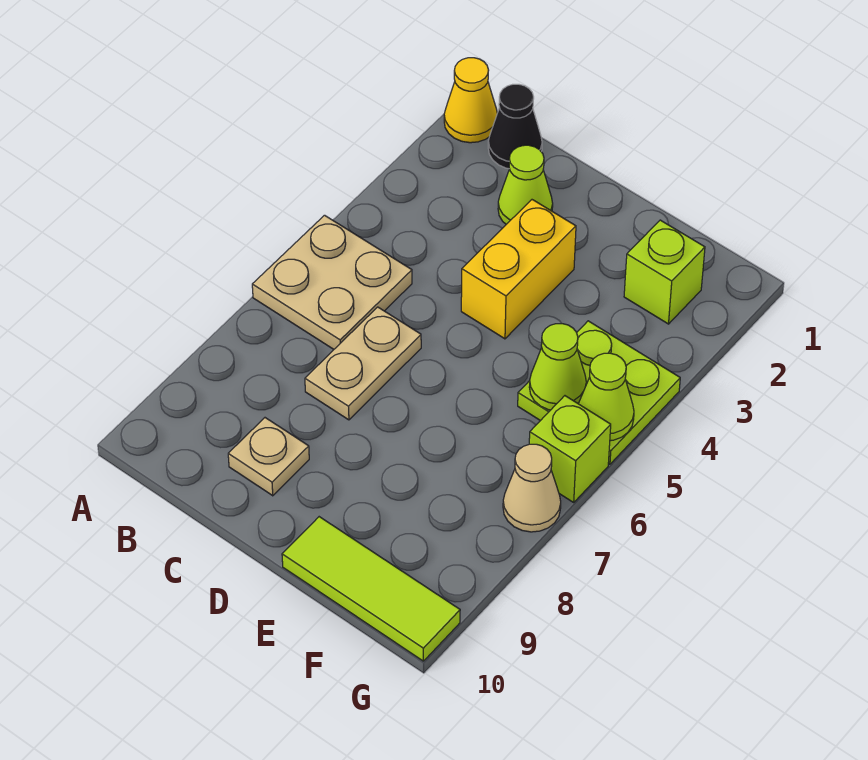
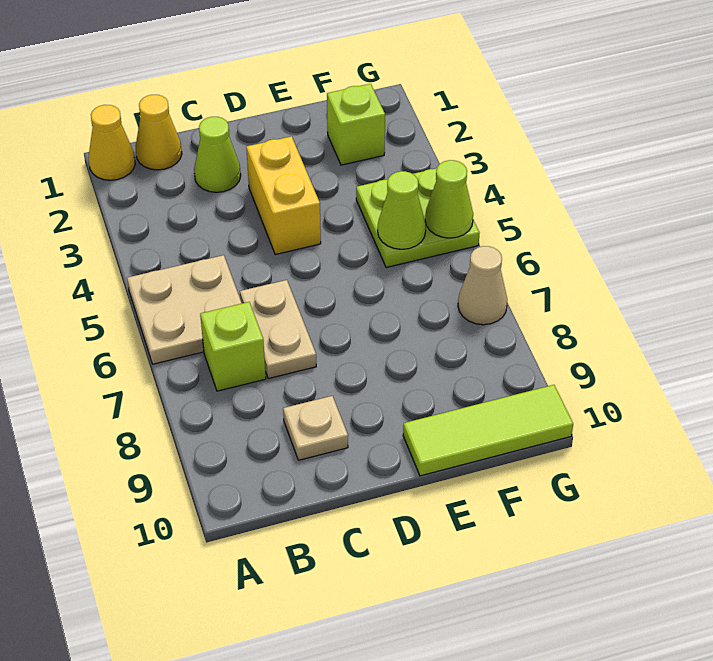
black cone B1 level 1 -> yellow cone B1 level 1
lime brick G6 level 1 -> lime brick B7 level 1

